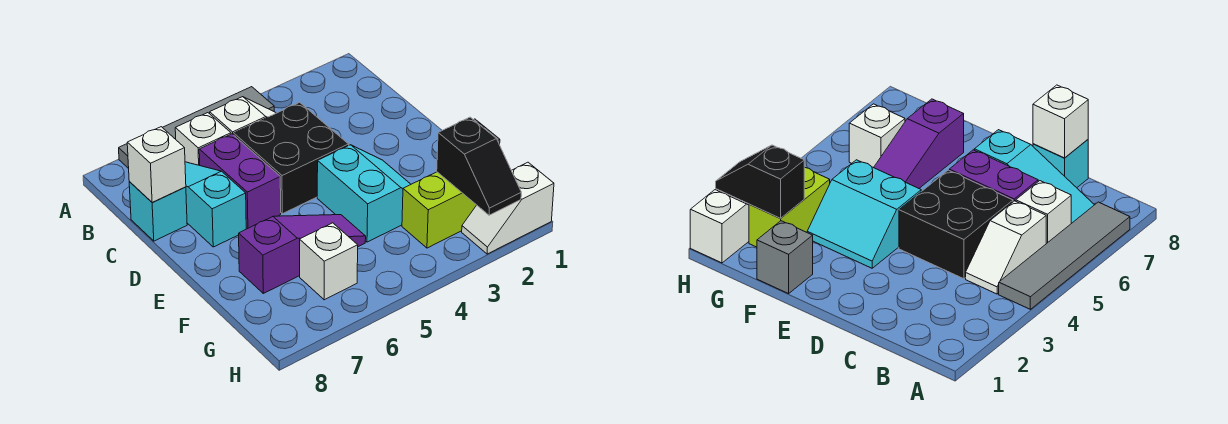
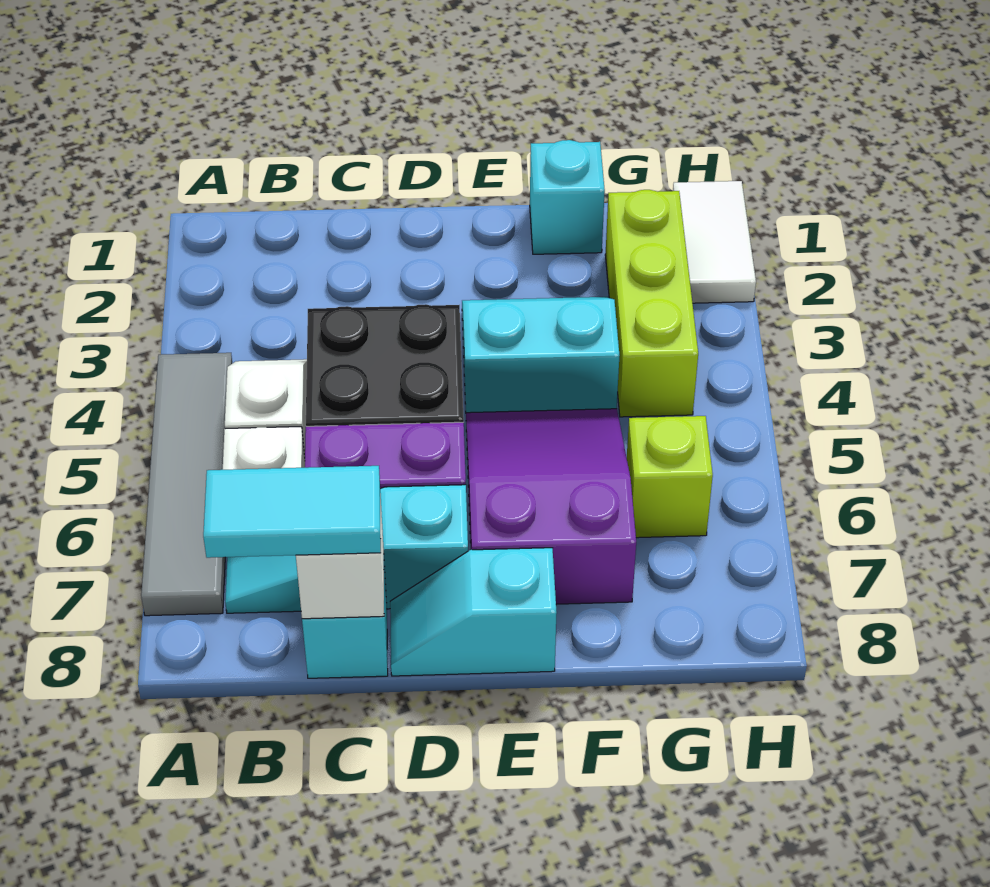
none -> cyan tile B8:C8 level 3
none -> cyan slope D8:E8 level 1 top E
grey brick F1 level 1 -> cyan brick F1 level 1
purple slope F5:F7 level 1 top 7 -> purple slope E5:F7 level 1 top 7
lime brick G2:G3 level 1 -> lime brick G2:G4 level 1
black slope G2:H2 level 2 top G -> none
white brick G6 level 1 -> lime brick G6 level 1
white slope H1:H2 level 1 top 1 -> white tile H1:H2 level 1

